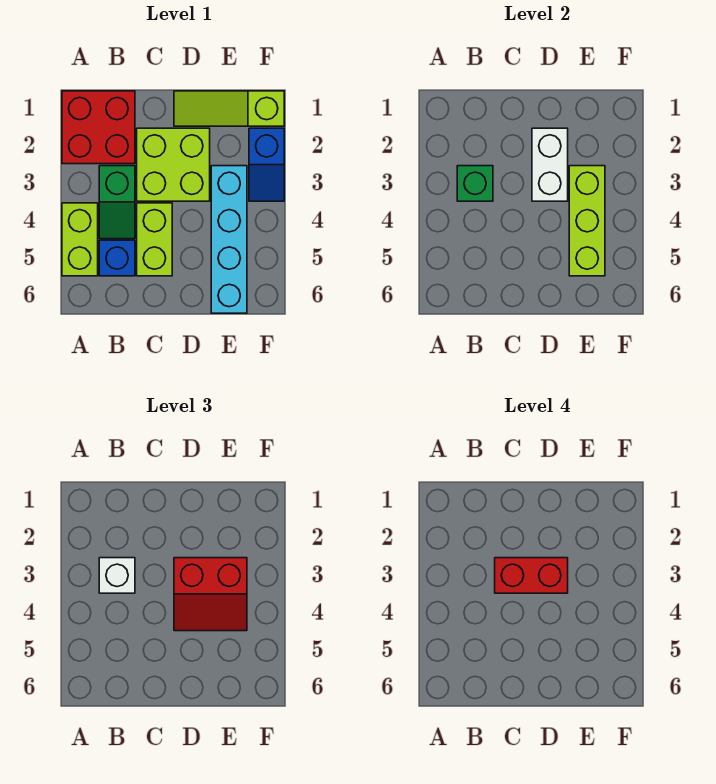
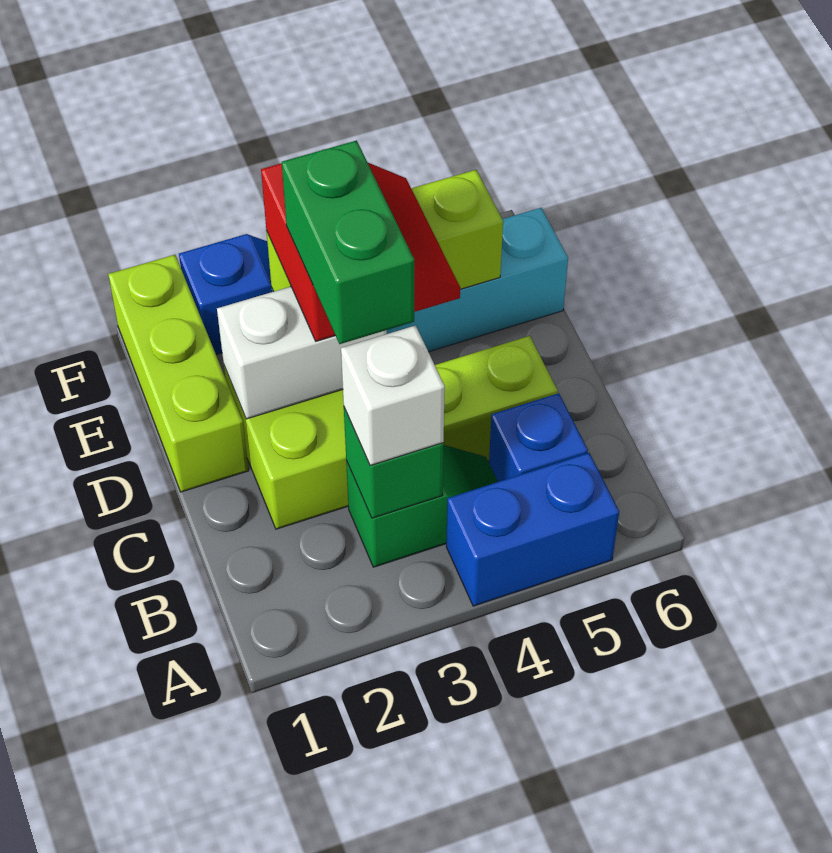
red brick A1:B2 level 1 -> none
lime brick A4:A5 level 1 -> blue brick A4:A5 level 1
red brick C3:D3 level 4 -> green brick C3:D3 level 4
lime slope D1:F1 level 1 top F -> lime brick D1:F1 level 1

